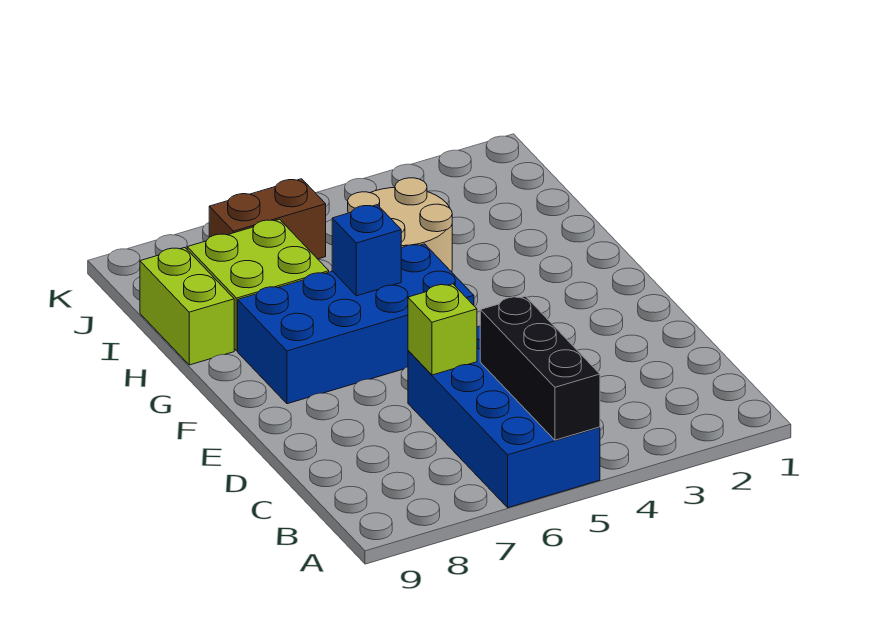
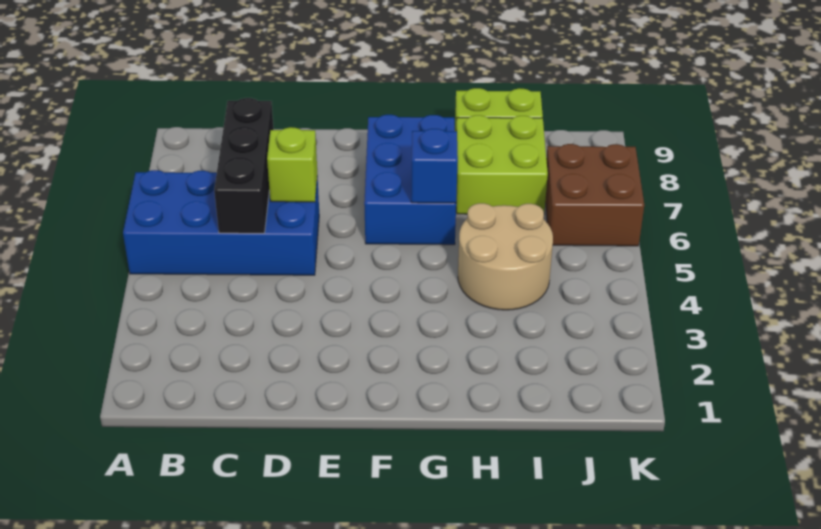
black brick A5:C5 level 2 -> black brick C5:C7 level 2
blue brick F5:G8 level 1 -> blue brick F6:G8 level 1
brown brick J6:J7 level 1 -> brown brick J6:K7 level 1

